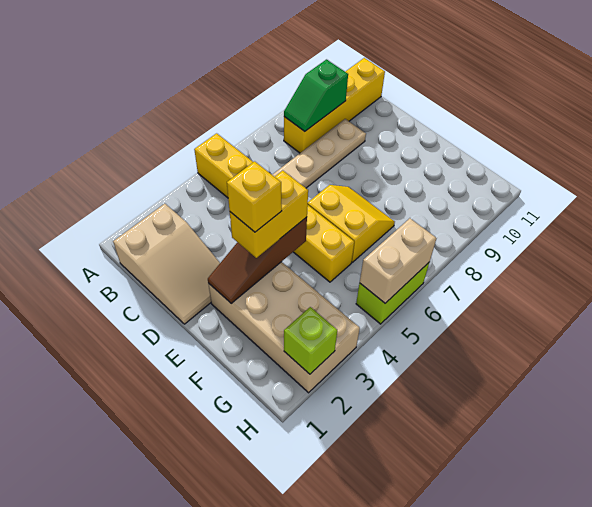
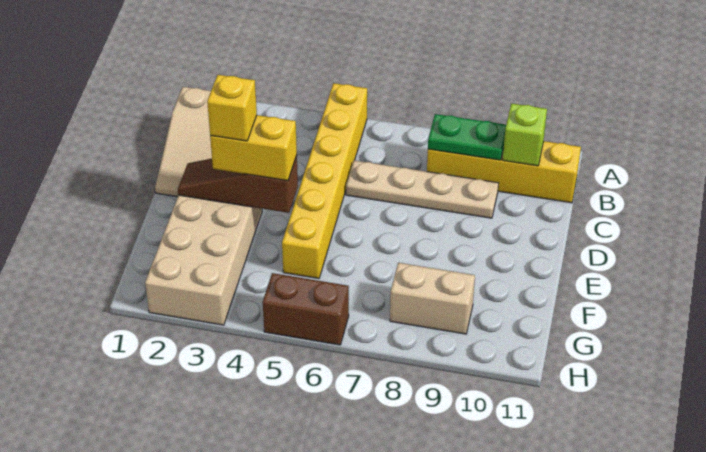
green slope B8:B9 level 2 top 9 -> green plate B8:B9 level 2
yellow slope E6:F7 level 1 top 6 -> none
lime brick H2 level 2 -> lime brick B10 level 2
lime brick H5:H6 level 1 -> brown brick H5:H6 level 1
tan brick H5:H6 level 2 -> tan brick G8:G9 level 1

